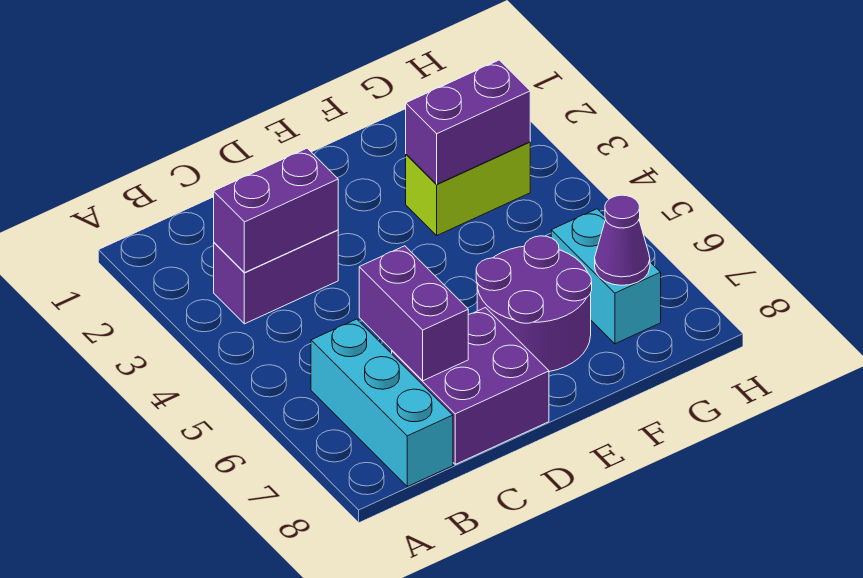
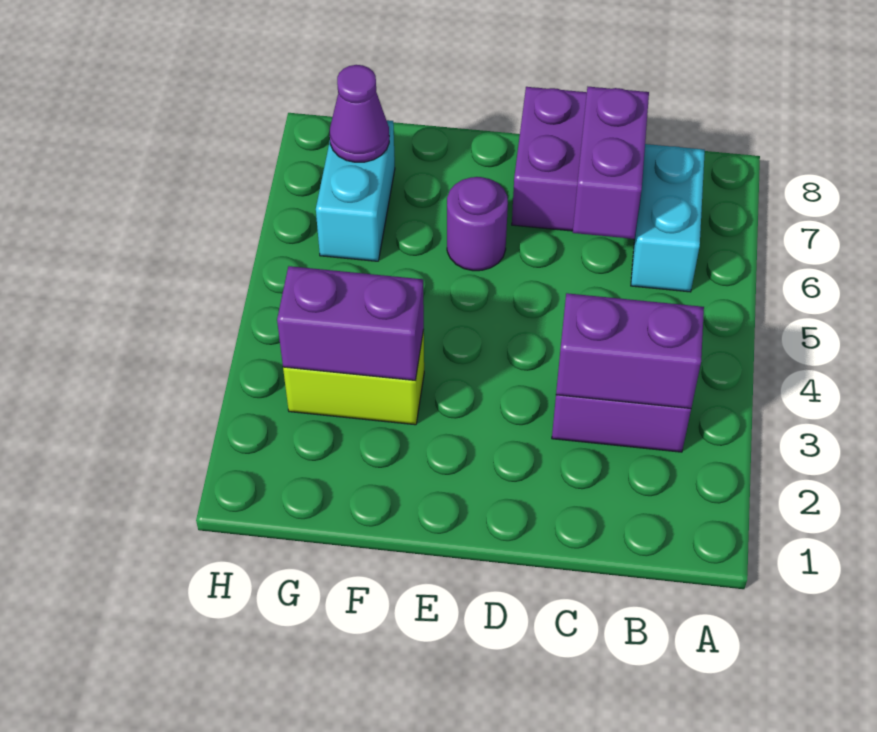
cyan brick B6:B8 level 1 -> cyan brick B6:B7 level 1
purple round brick E6:F7 level 1 -> purple round brick E6 level 1

